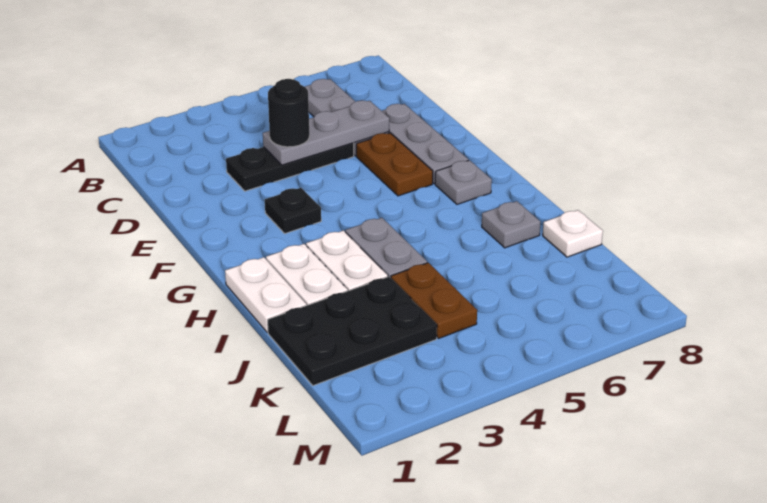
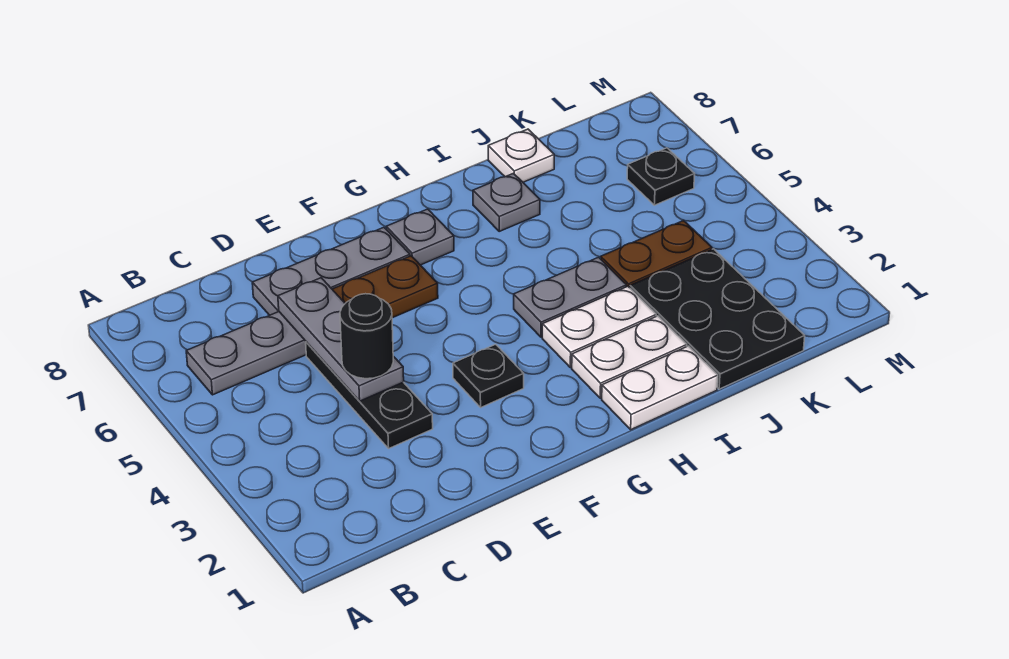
none -> black plate L6 level 1

